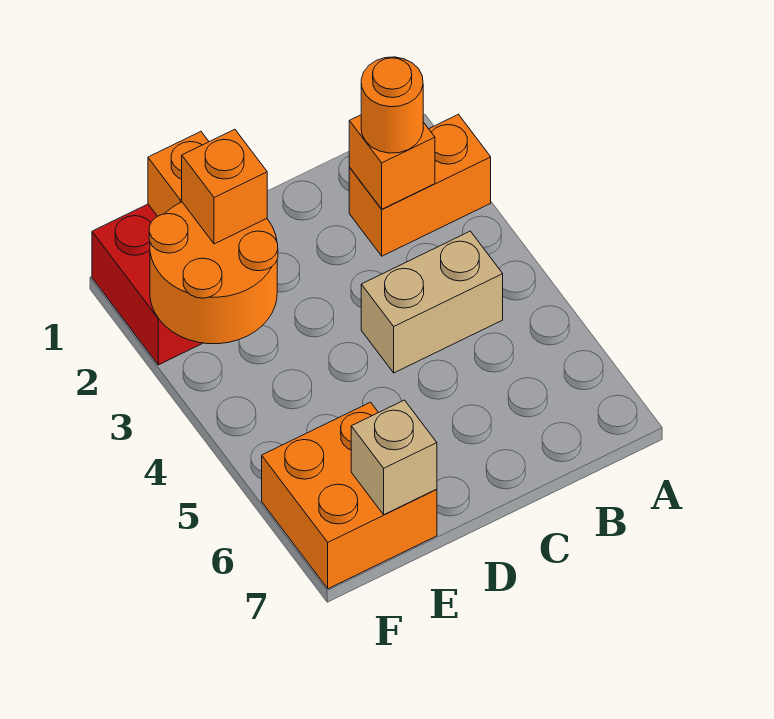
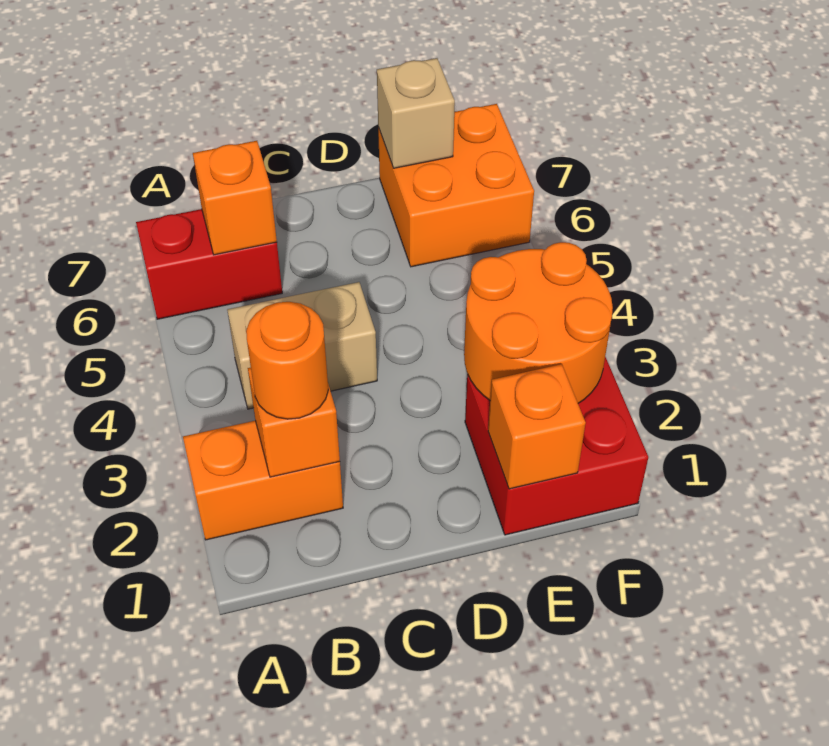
none -> red brick A6:B6 level 1
orange brick E2 level 3 -> orange brick B6 level 2

